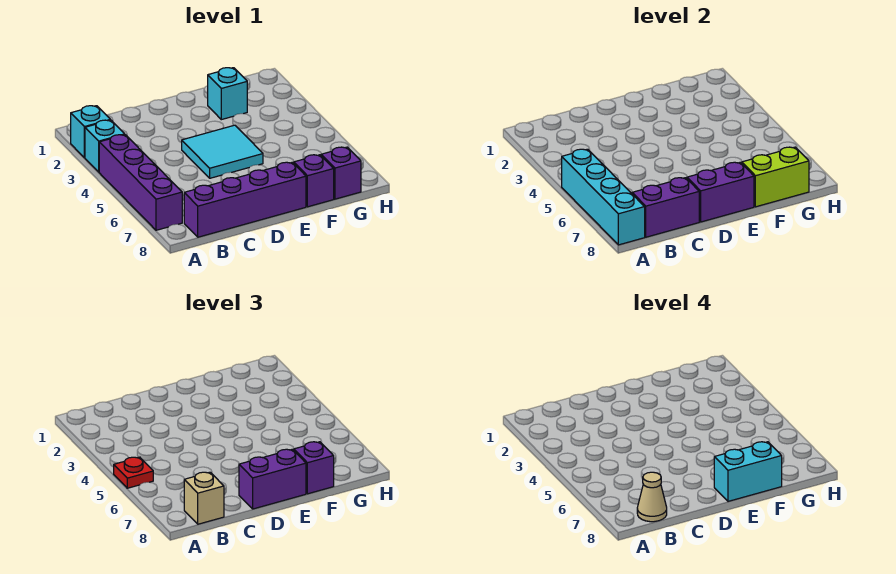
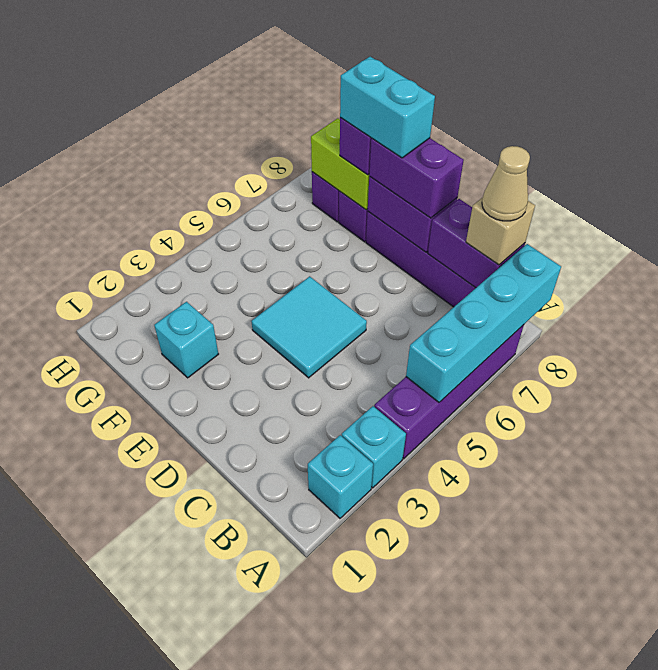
red plate A5 level 3 -> none

